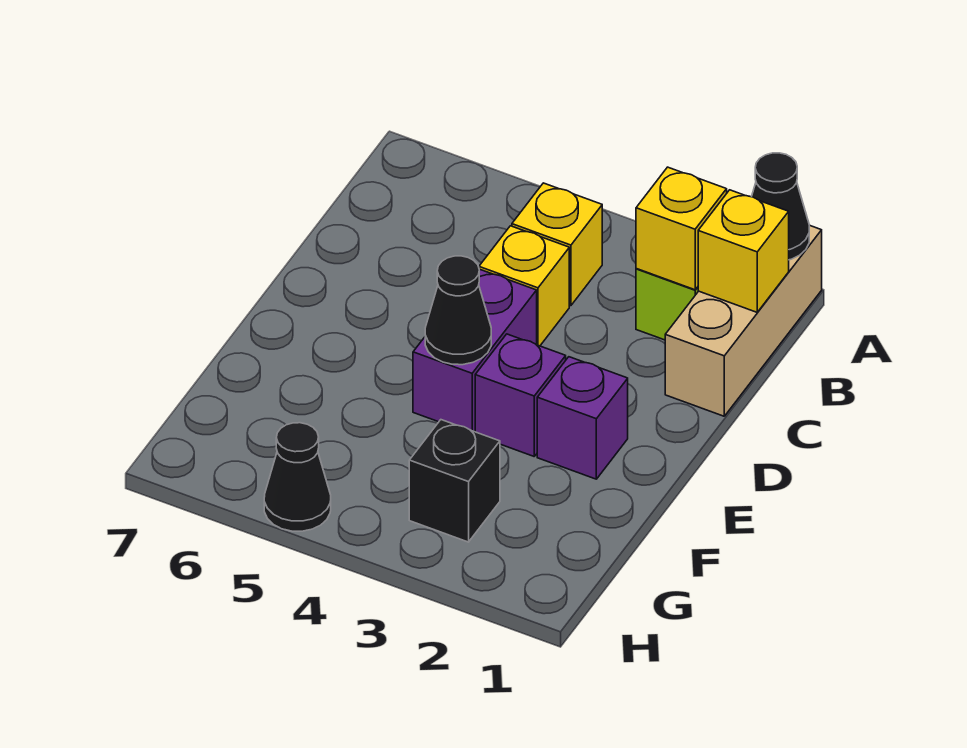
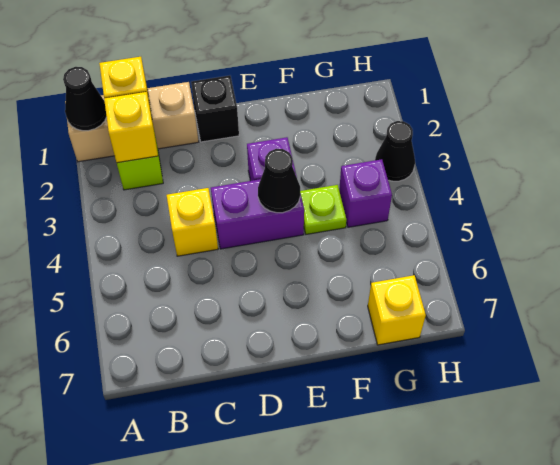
yellow brick B4 level 1 -> yellow brick G7 level 1
purple brick E2 level 1 -> purple brick G4 level 1
none -> lime plate F4 level 1
black brick G3 level 1 -> black brick D1 level 1
black cone H5 level 1 -> black cone H3 level 1

